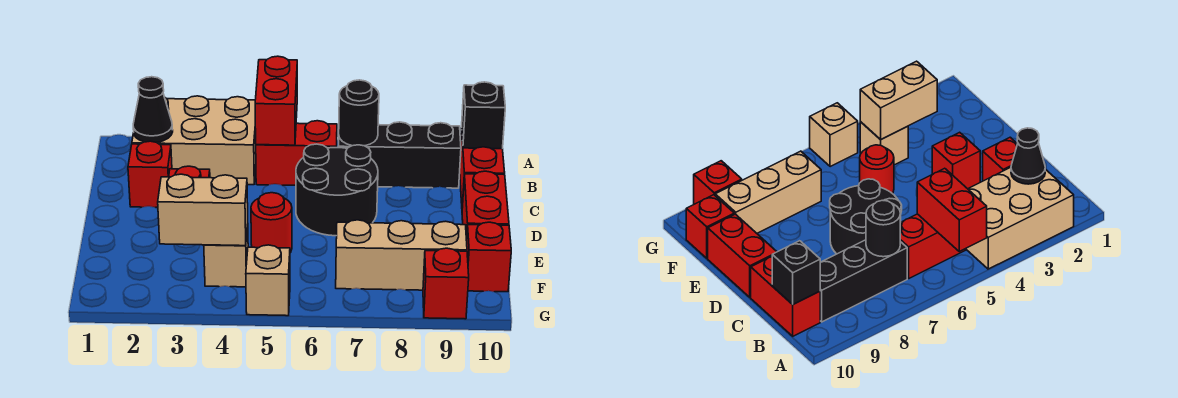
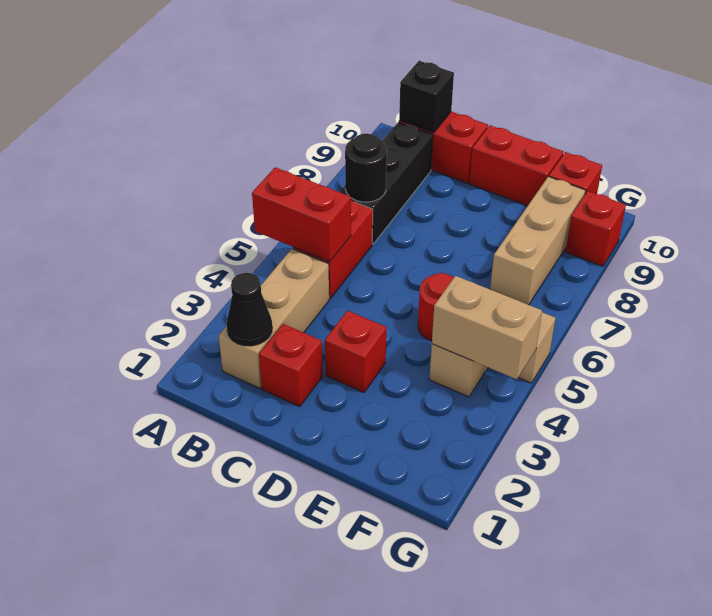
tan brick A2:B4 level 1 -> tan brick B2:B4 level 1
black round brick C6:D7 level 1 -> none
tan brick F3:F4 level 2 -> tan brick F4:G4 level 2

